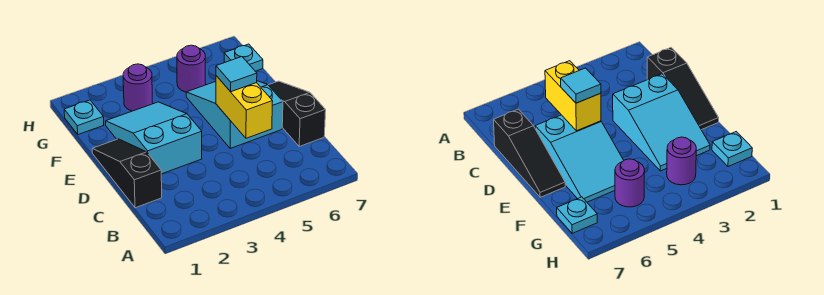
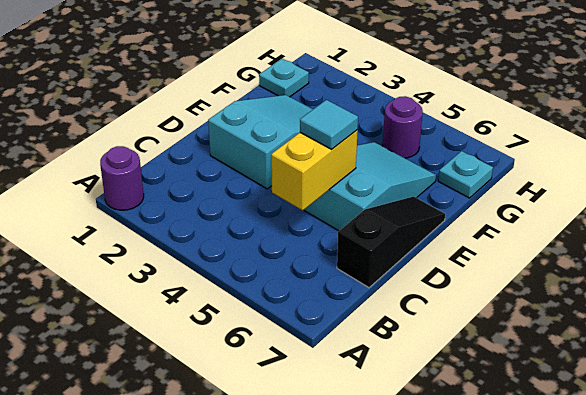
black slope C1:E1 level 1 top C -> none
purple round brick G3 level 1 -> purple round brick A1 level 1

